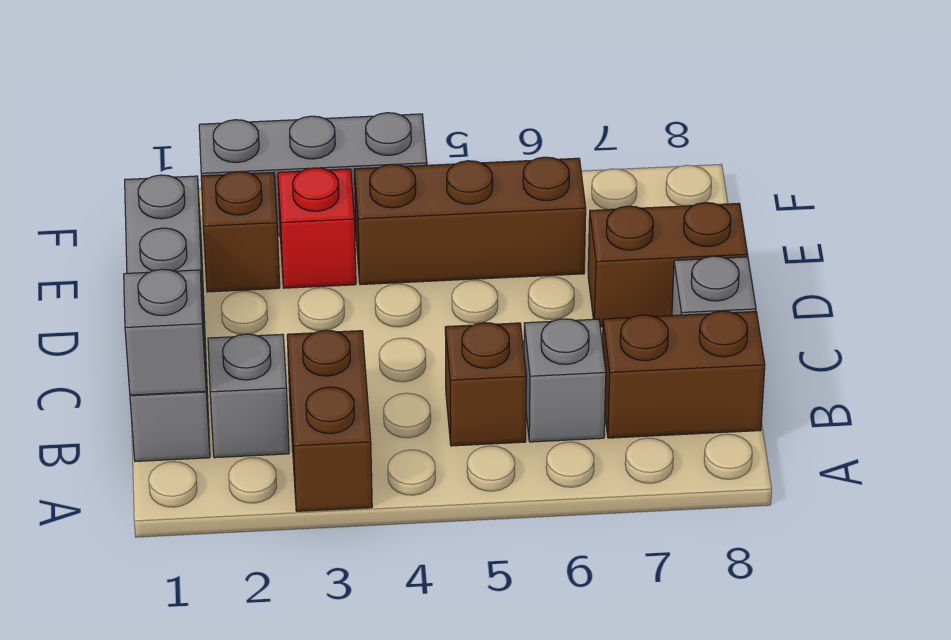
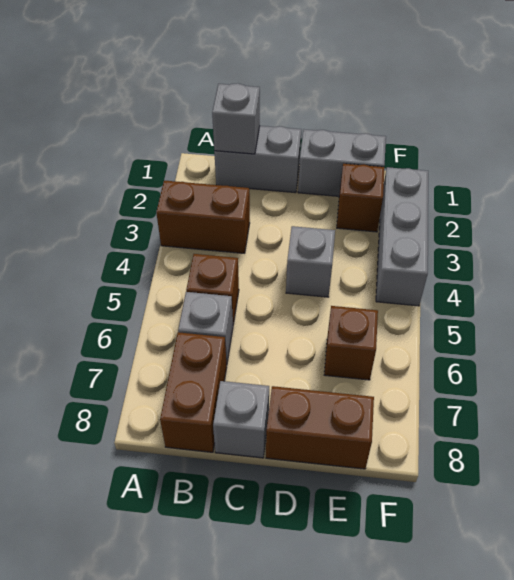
grey brick B2 level 1 -> grey brick D4 level 1
brown brick D7:D8 level 1 -> brown brick D8:E8 level 1
red brick E3 level 1 -> none
brown brick E4:E6 level 1 -> brown brick E6 level 1

